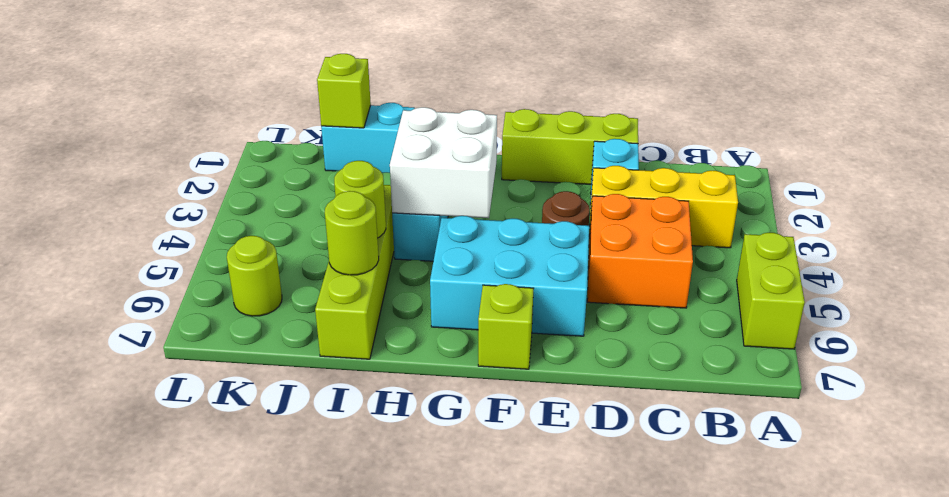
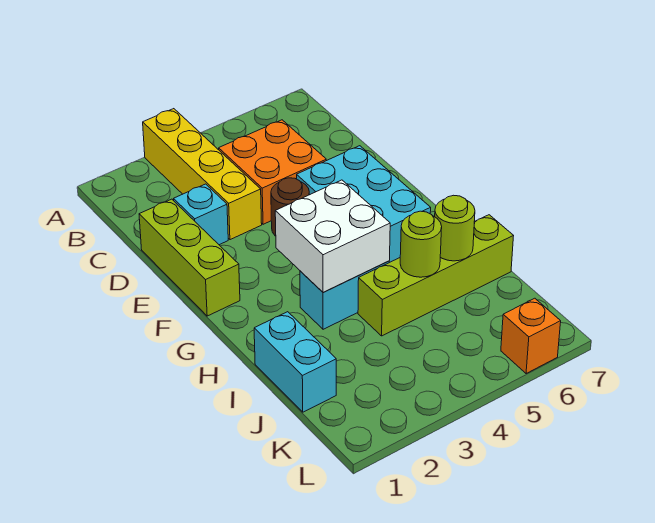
lime brick A5:A6 level 1 -> none
yellow brick B3:D3 level 1 -> yellow brick A3:D3 level 1
lime brick F7 level 1 -> none
lime brick J1 level 2 -> none
lime round brick K6 level 1 -> none
none -> orange brick L6 level 1

